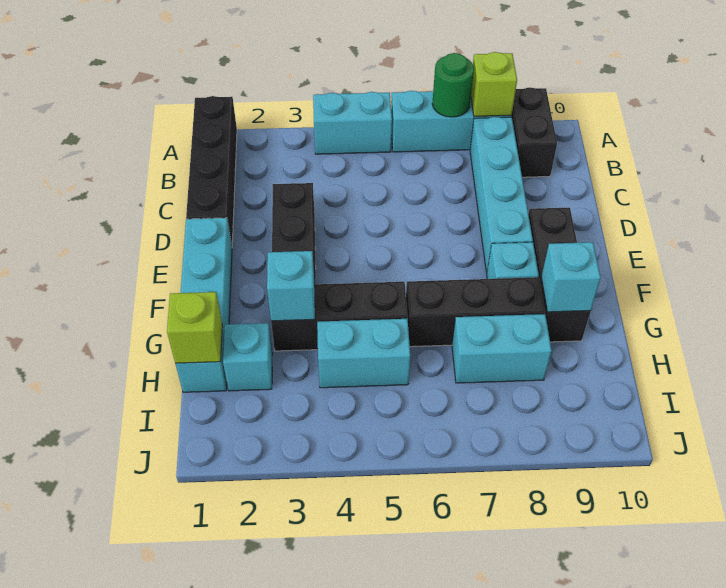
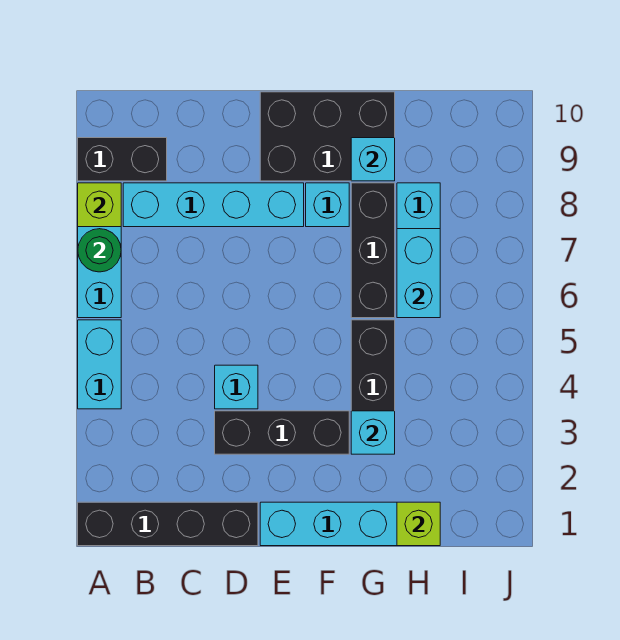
black brick E9:G9 level 1 -> black brick E9:G10 level 1
cyan brick H2 level 1 -> cyan brick D4 level 1
cyan brick H4:H5 level 1 -> cyan brick H6:H7 level 2

